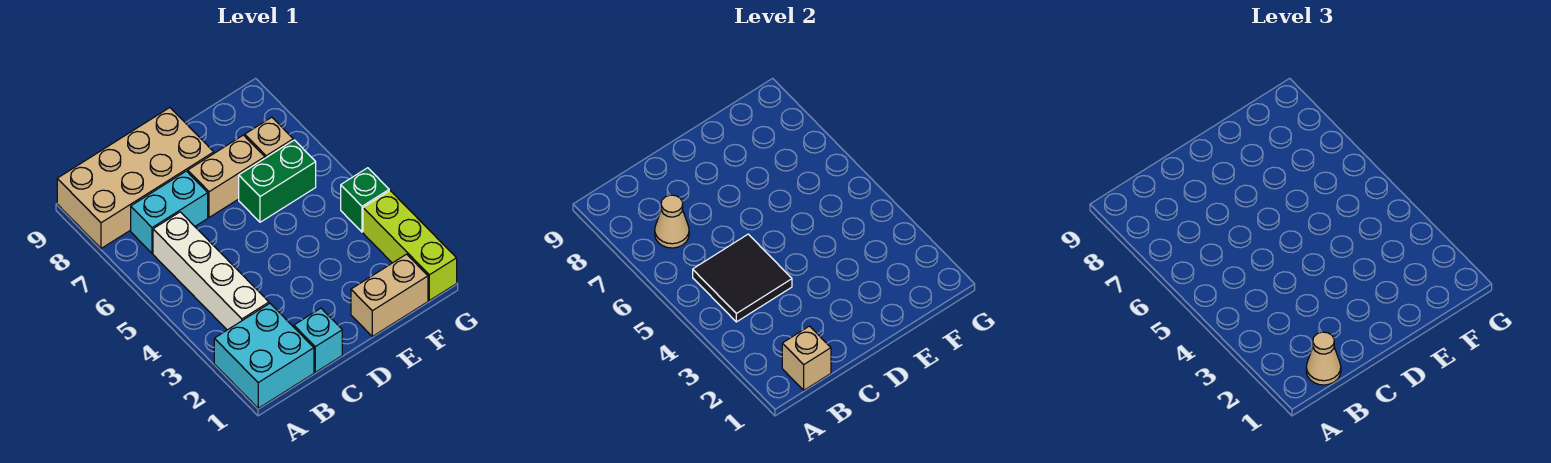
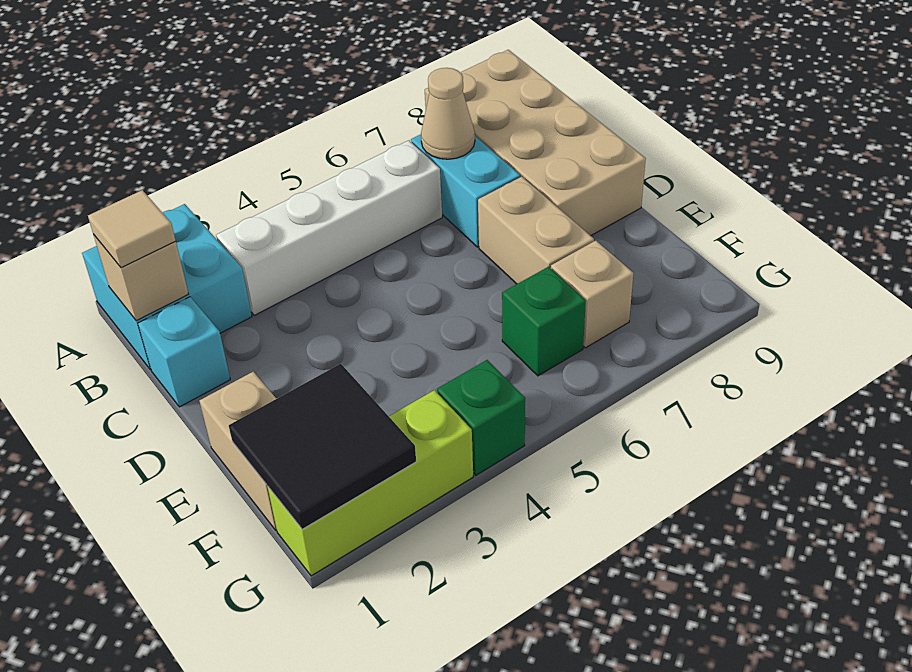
tan cone B1 level 3 -> tan tile B1 level 3
black tile B4:C5 level 2 -> black tile F1:G2 level 2
green brick E6:F6 level 1 -> green brick F6 level 1

